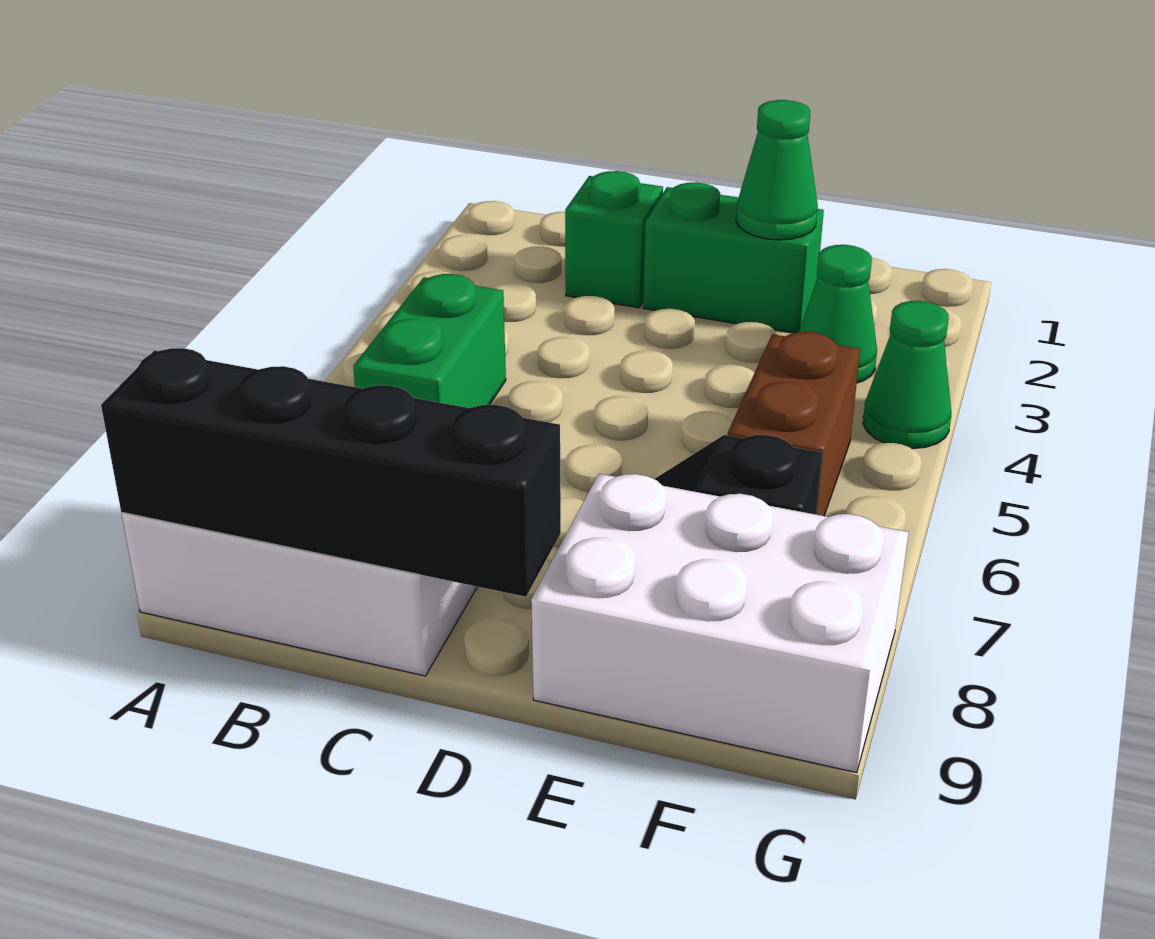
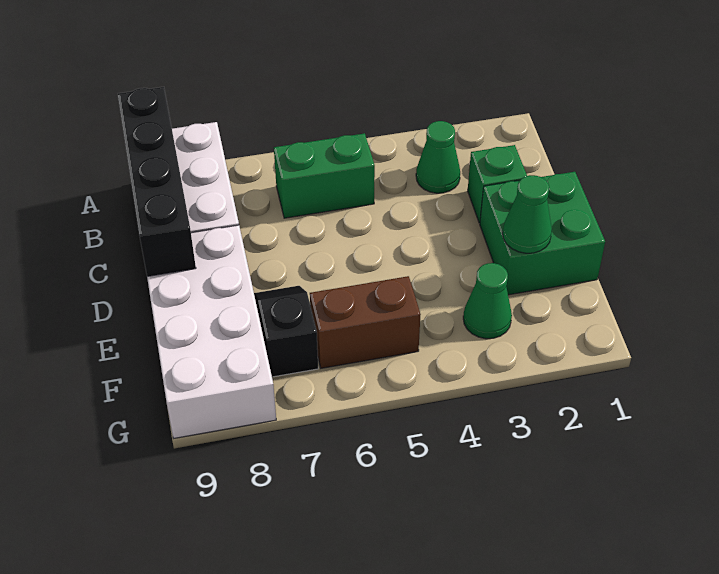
green brick D2:E2 level 1 -> green brick D1:E2 level 1
white brick E8:G9 level 1 -> white brick D8:G9 level 1
green cone G4 level 1 -> green cone B3 level 1

